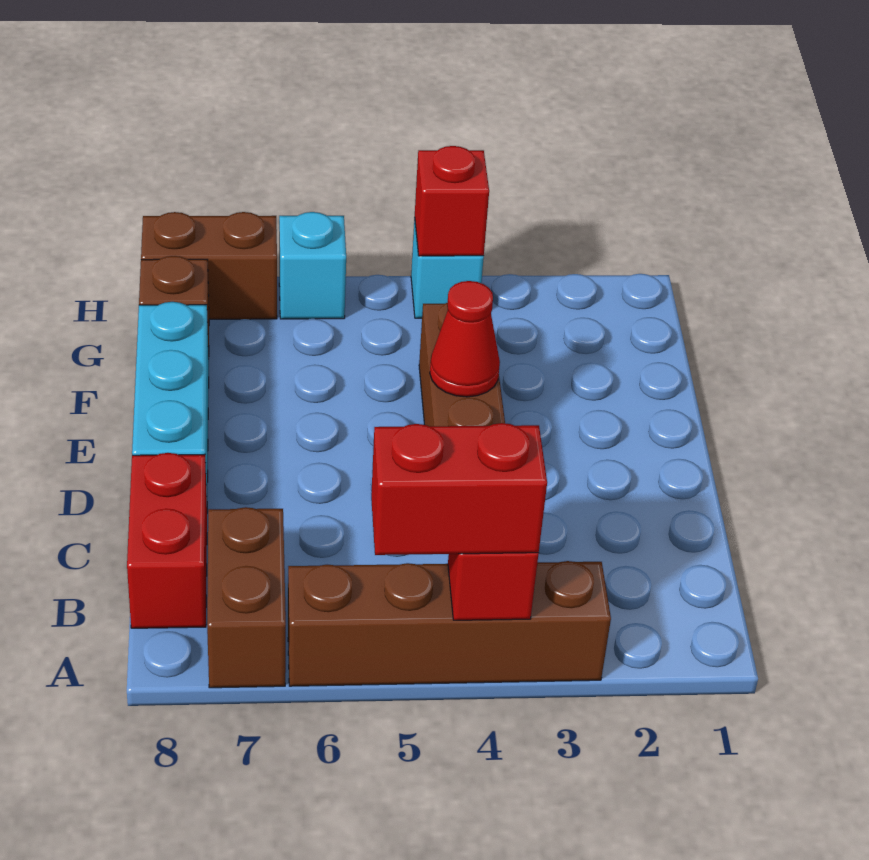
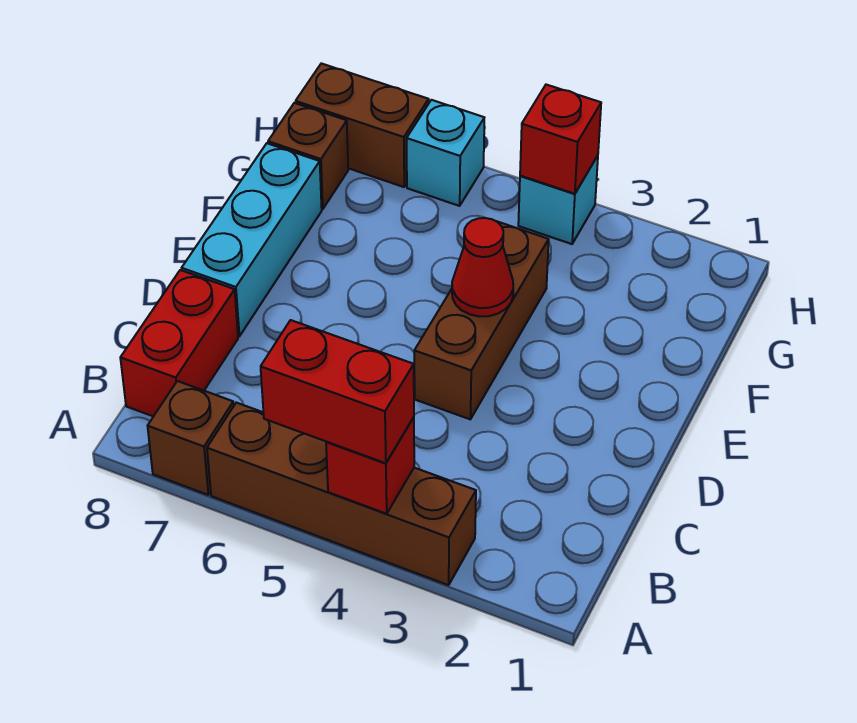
brown brick A7:B7 level 1 -> brown brick A7 level 1

